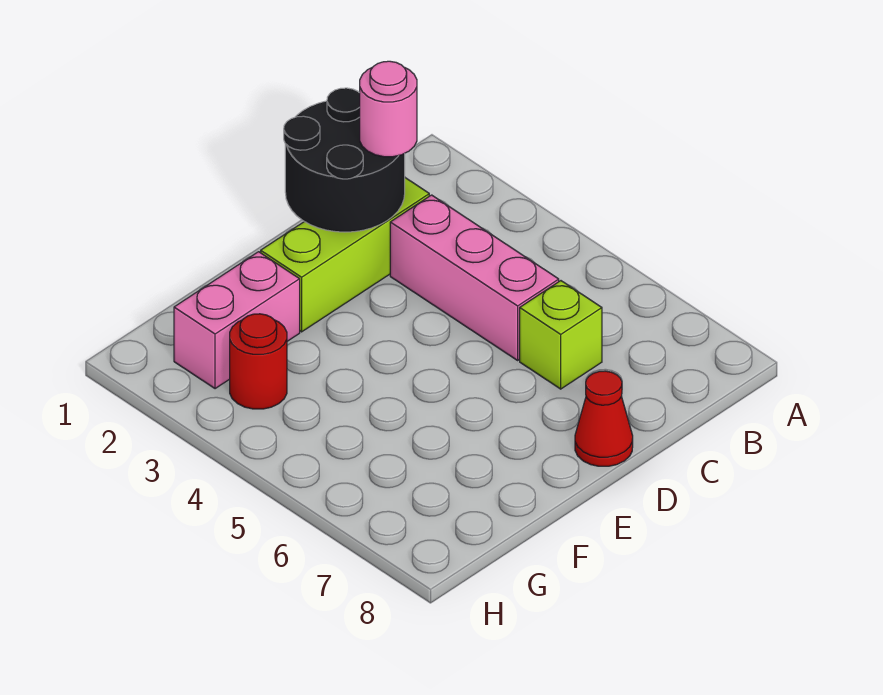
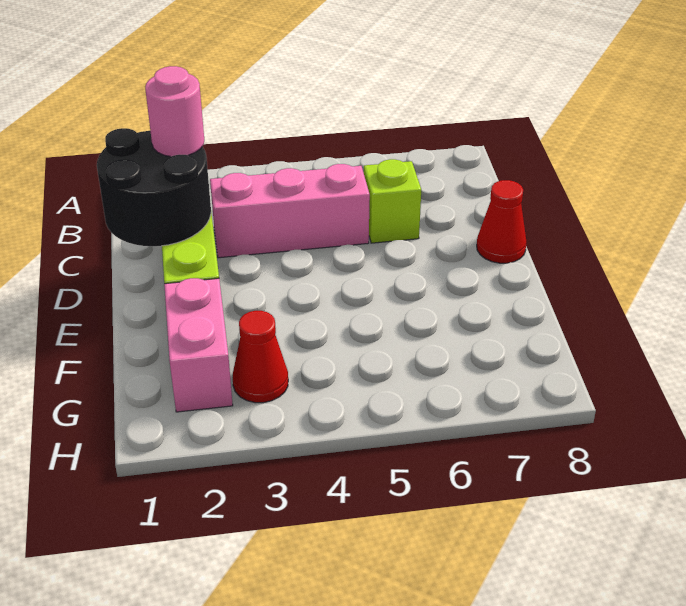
red round brick G3 level 1 -> red cone G3 level 1

